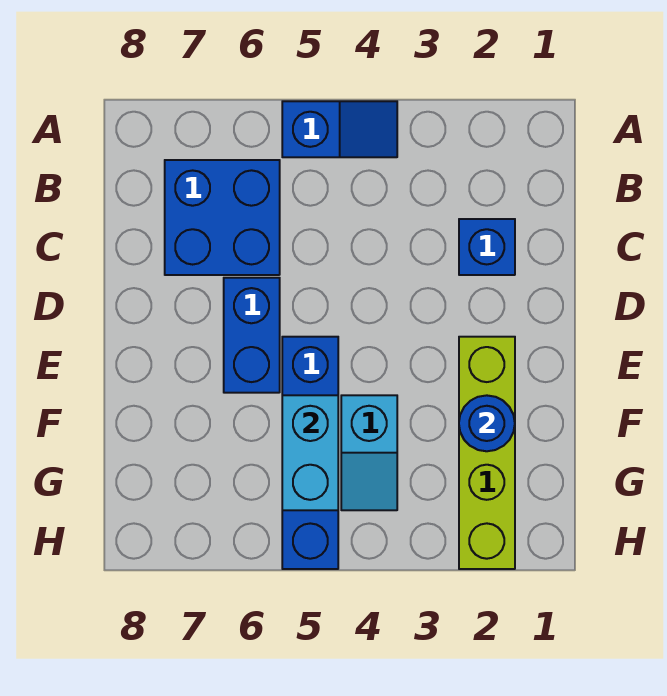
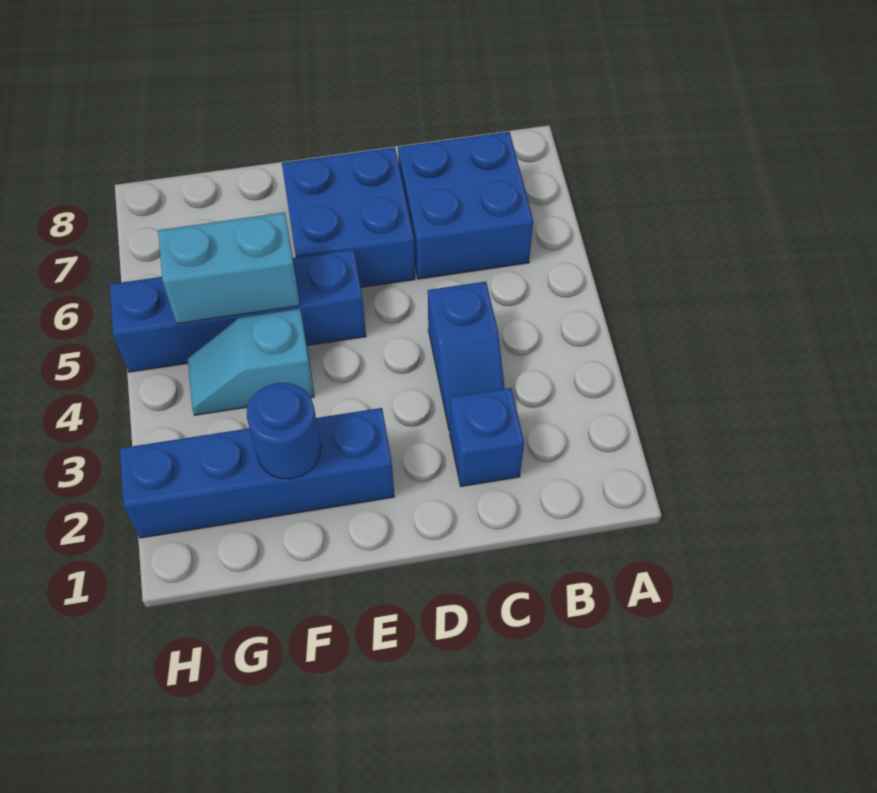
blue slope A4:A5 level 1 top 5 -> blue slope C3:C4 level 1 top 4
blue brick D6:E6 level 1 -> blue brick D6:E7 level 1
lime brick E2:H2 level 1 -> blue brick E2:H2 level 1

